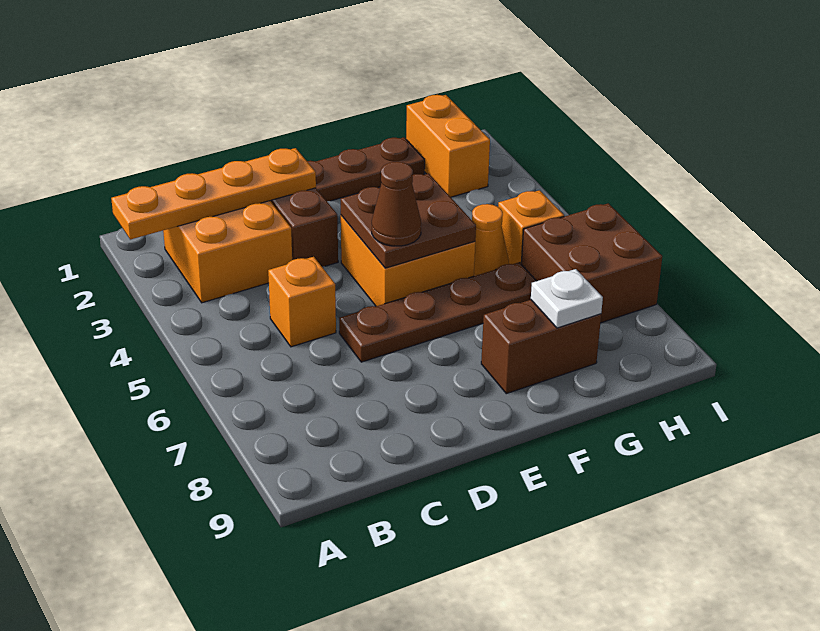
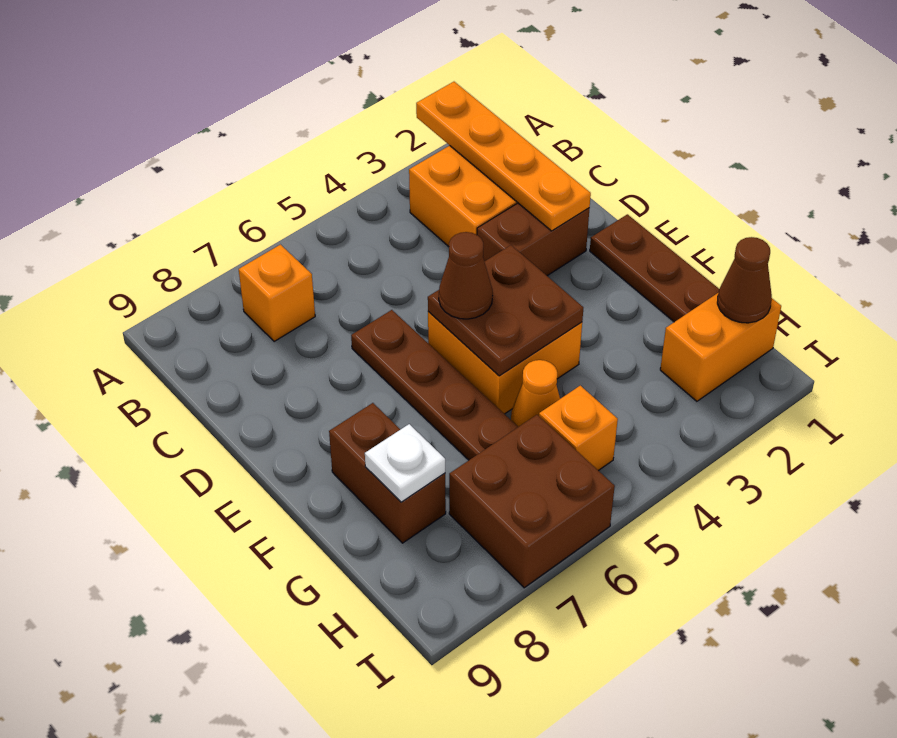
orange brick C5 level 1 -> orange brick B7 level 1
none -> brown cone H1 level 2

